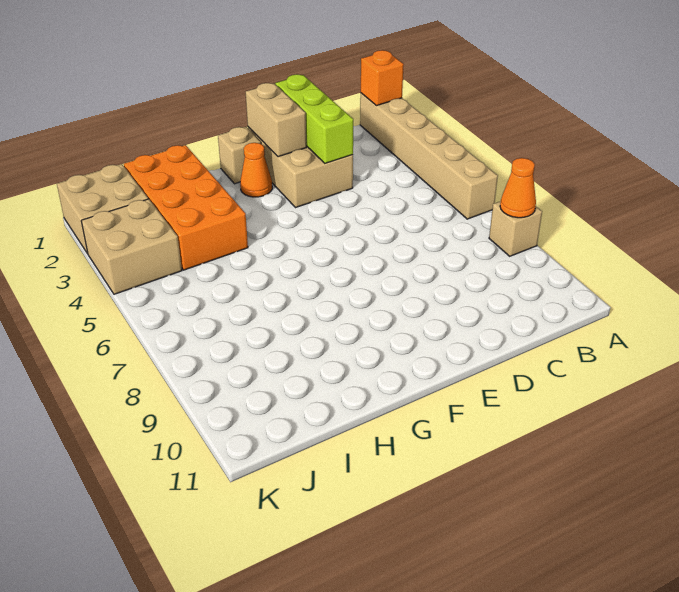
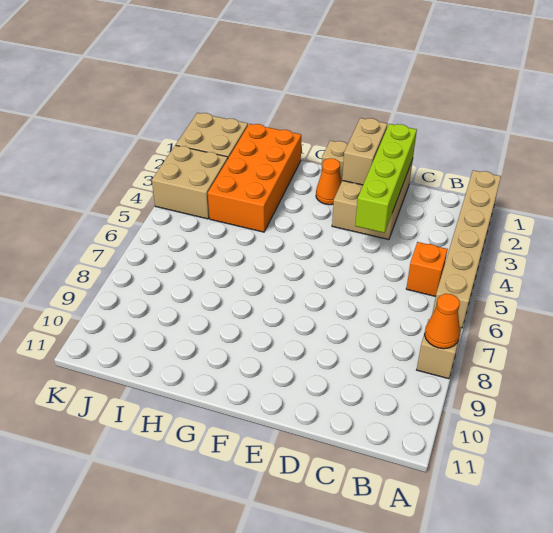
orange brick A1 level 2 -> orange brick B5 level 1
lime brick D1:D3 level 2 -> lime brick D1:D4 level 2

